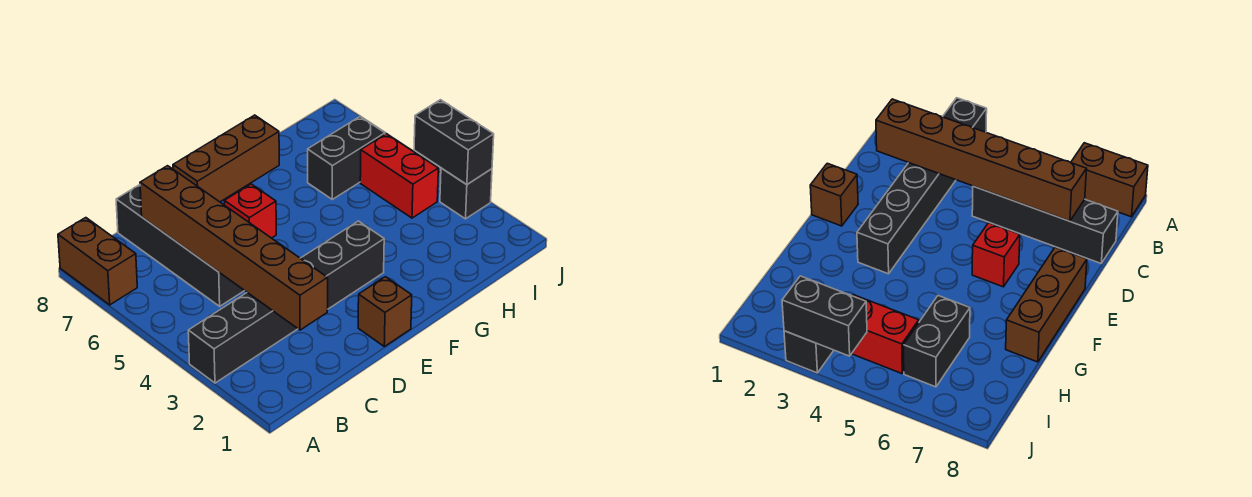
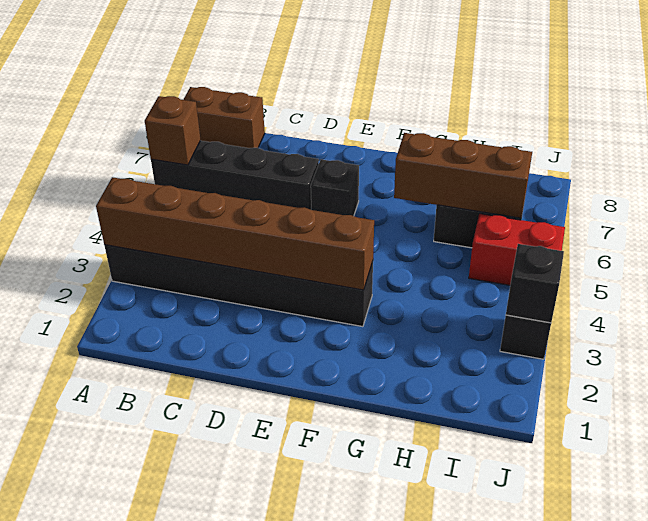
brown brick A7:A8 level 1 -> brown brick A8:B8 level 1
brown brick C2:C7 level 2 -> brown brick A3:F3 level 2
black brick C5:C8 level 1 -> black brick A6:D6 level 1
brown brick E1 level 1 -> brown brick A6 level 2
red brick E6 level 1 -> black brick E6 level 1
brown brick E8:G8 level 1 -> brown brick G6:I6 level 2
red brick I4:I5 level 1 -> red brick I5:J5 level 1
black brick J3:J4 level 2 -> black brick J3 level 2

